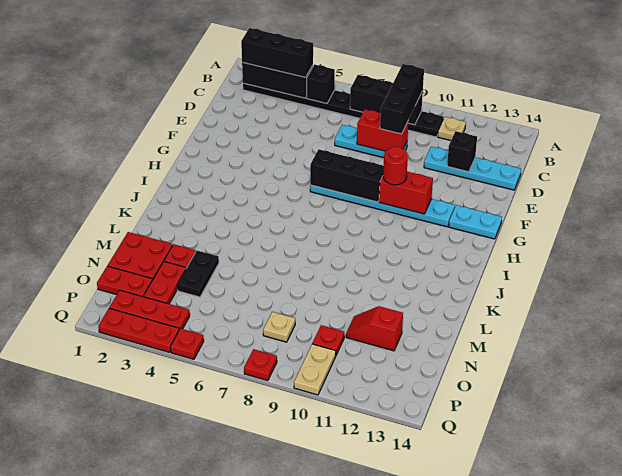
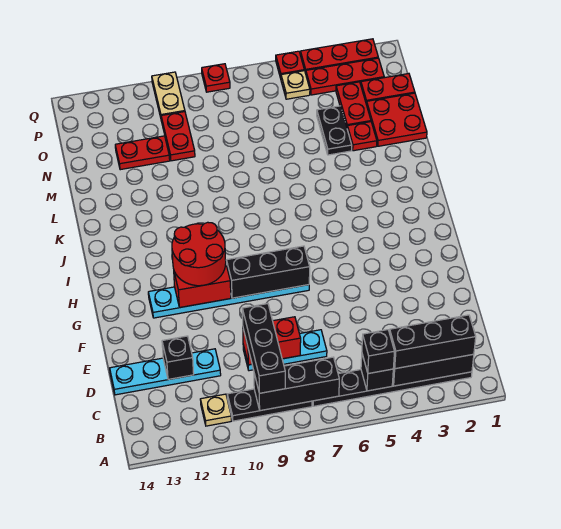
none -> black brick B5 level 3
red round brick G10 level 3 -> red round brick G10:H11 level 3
cyan plate G13:G14 level 1 -> none
red slope N11:N12 level 1 top 12 -> red plate N11:N12 level 1
tan plate O8 level 1 -> tan plate P5 level 1
red plate O10 level 1 -> red plate N10:O10 level 1

